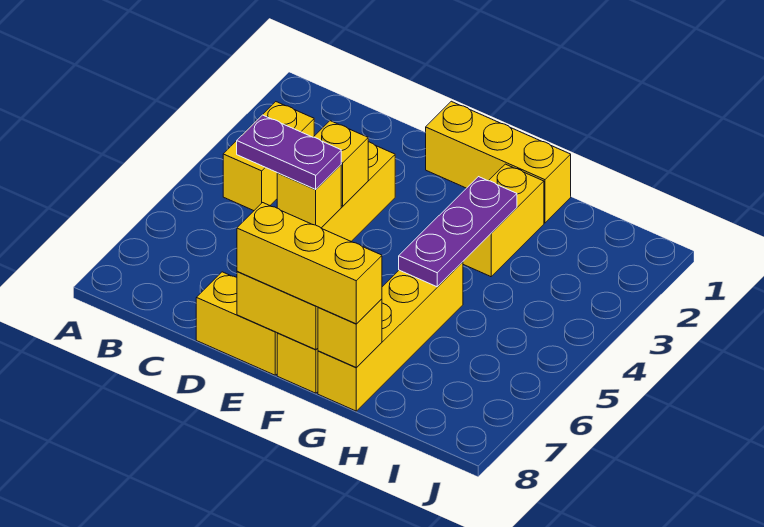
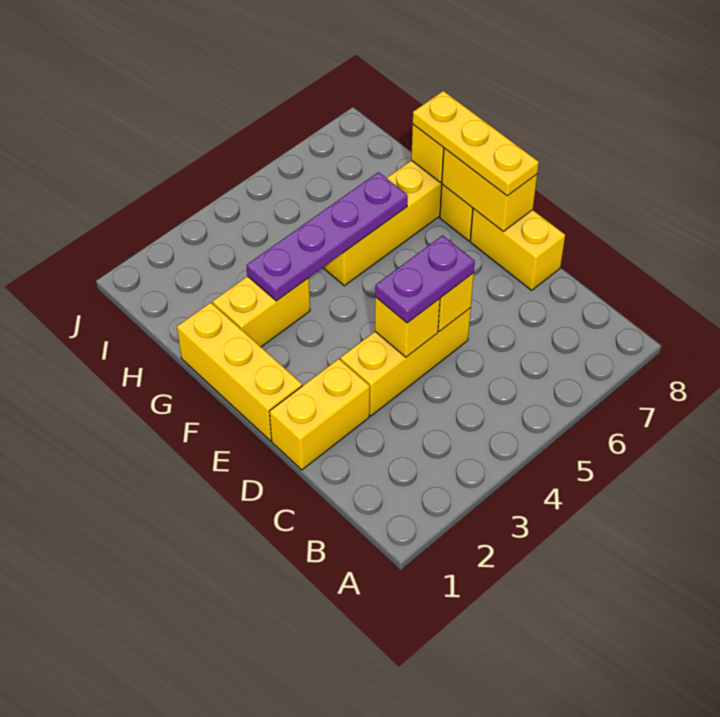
yellow brick B3:B4 level 1 -> yellow brick D1:D2 level 1
purple plate C5:D5 level 3 -> purple plate D4:D5 level 3
yellow brick E8:G8 level 3 -> yellow plate E8:G8 level 3
purple plate G3:G5 level 2 -> purple plate G3:G6 level 2

